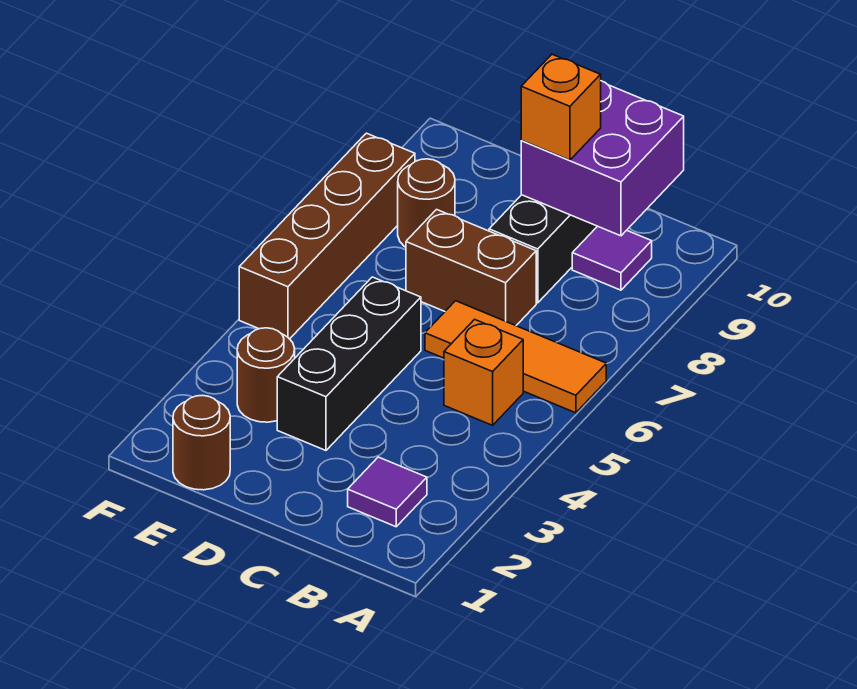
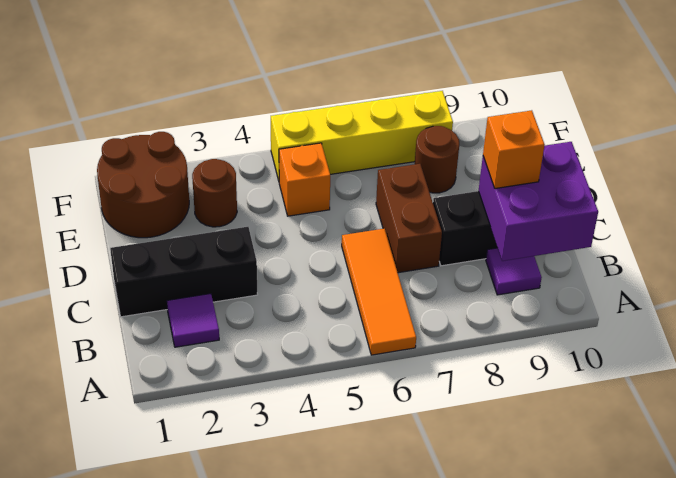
orange brick B5 level 1 -> orange brick E5 level 1
black brick D3:D5 level 1 -> black brick C1:C3 level 1
brown round brick E1 level 1 -> brown round brick E1:F2 level 1
brown brick F5:F8 level 1 -> yellow brick F5:F8 level 1

